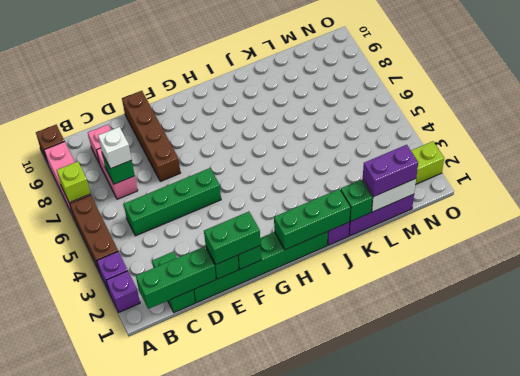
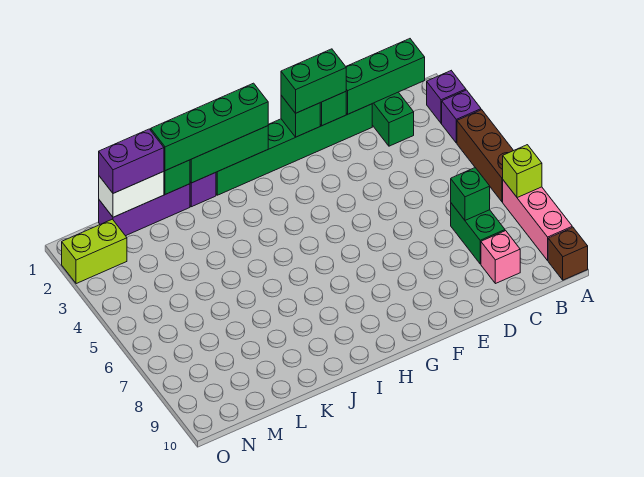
green brick C5:F5 level 1 -> green brick H1:K1 level 3
pink brick C7:C8 level 1 -> green brick C7:C8 level 1
white brick C7 level 3 -> none
brown brick E7:E10 level 1 -> none

